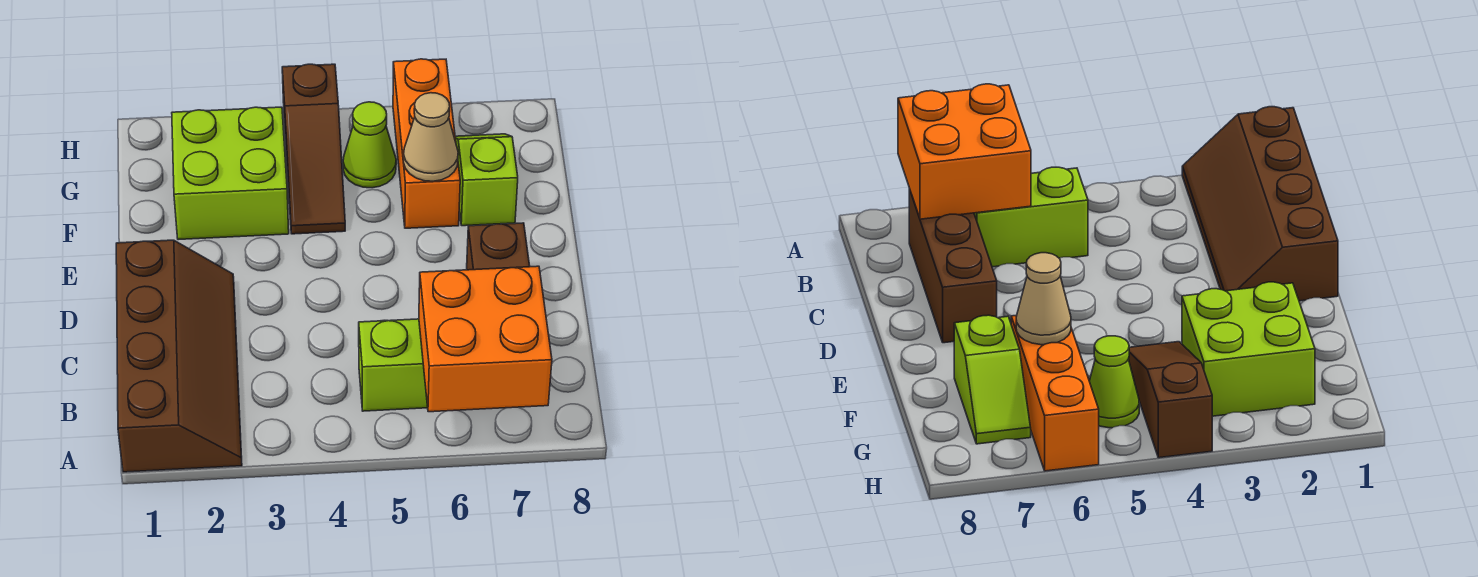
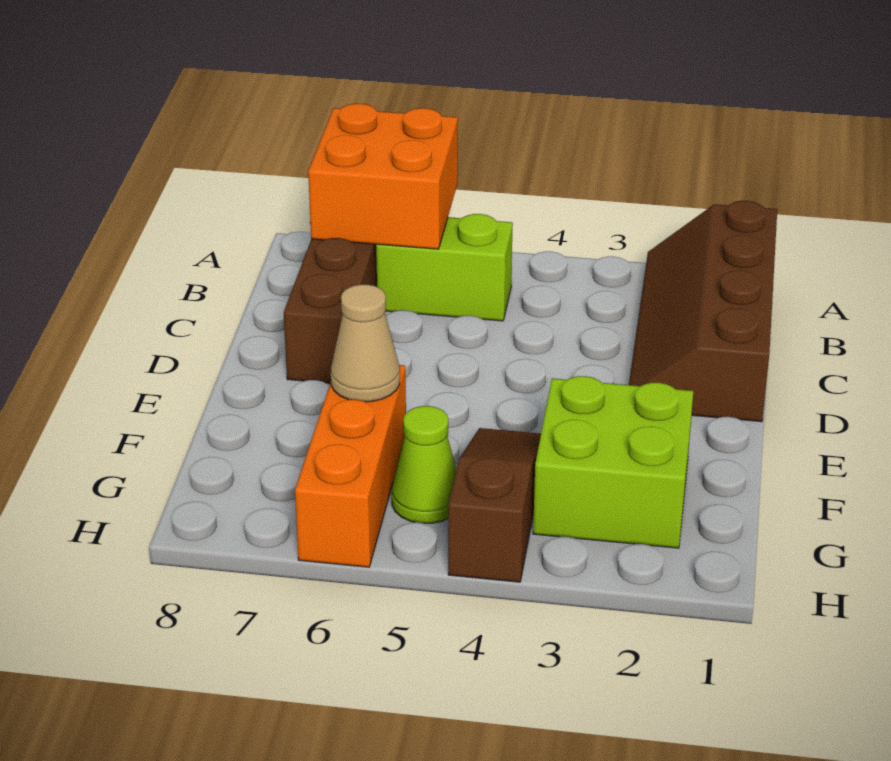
lime slope F7:G7 level 1 top F -> none

